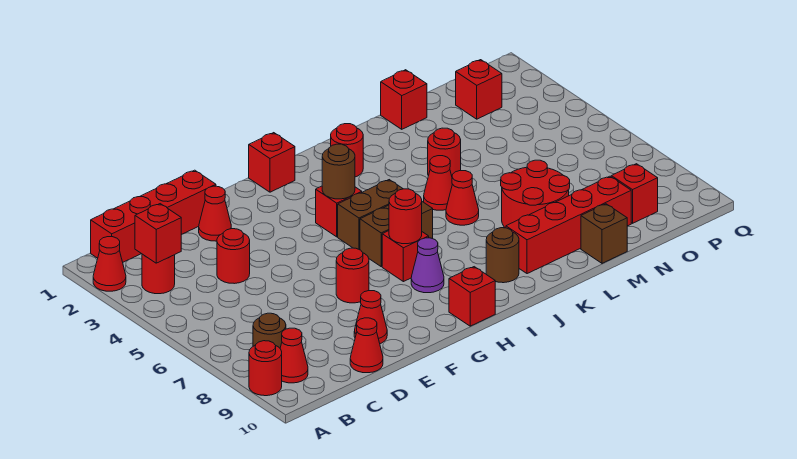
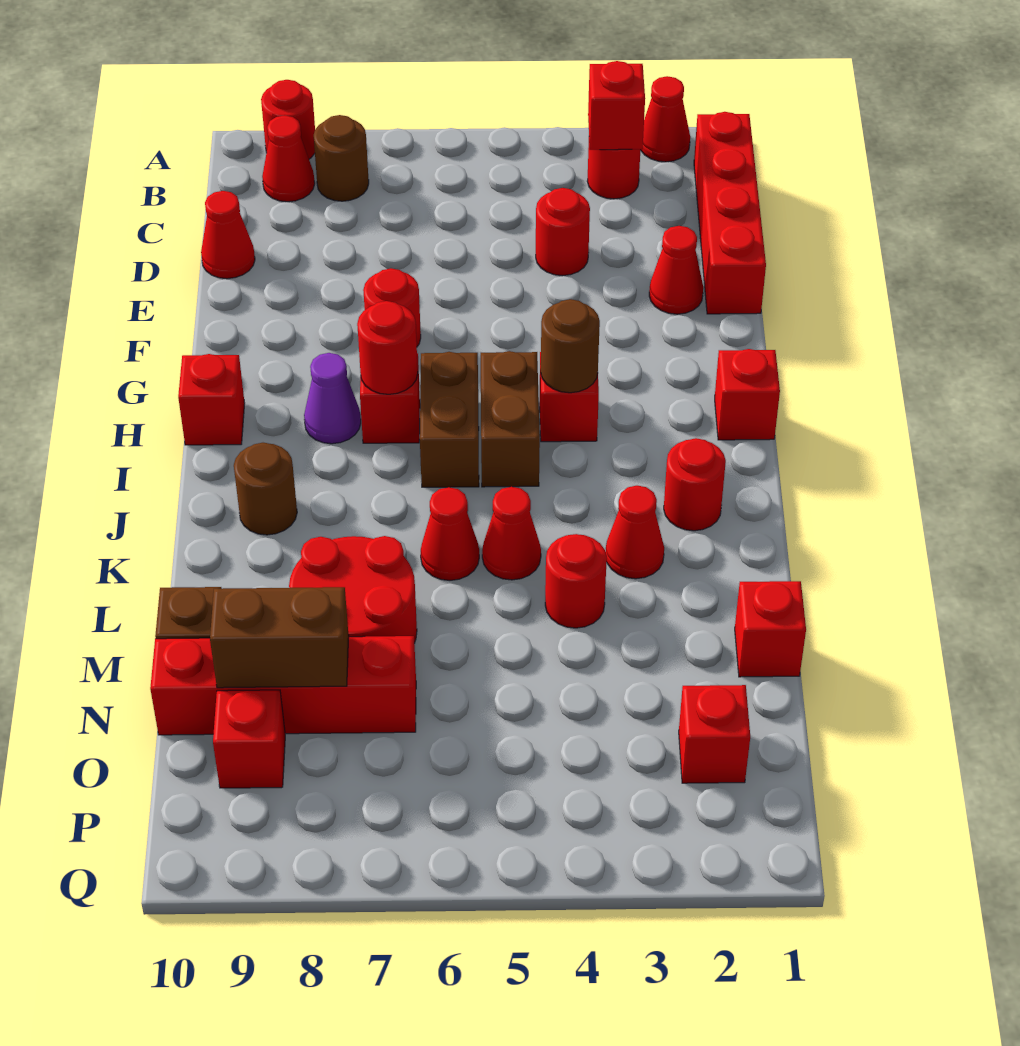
red cone E9 level 1 -> red cone K3 level 1
red brick K9:N9 level 1 -> red brick N7:N10 level 1
none -> brown brick N8:N9 level 2

